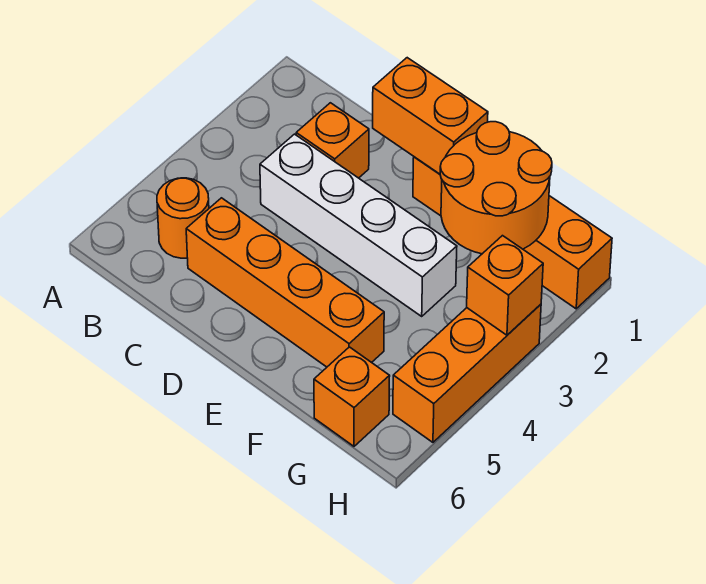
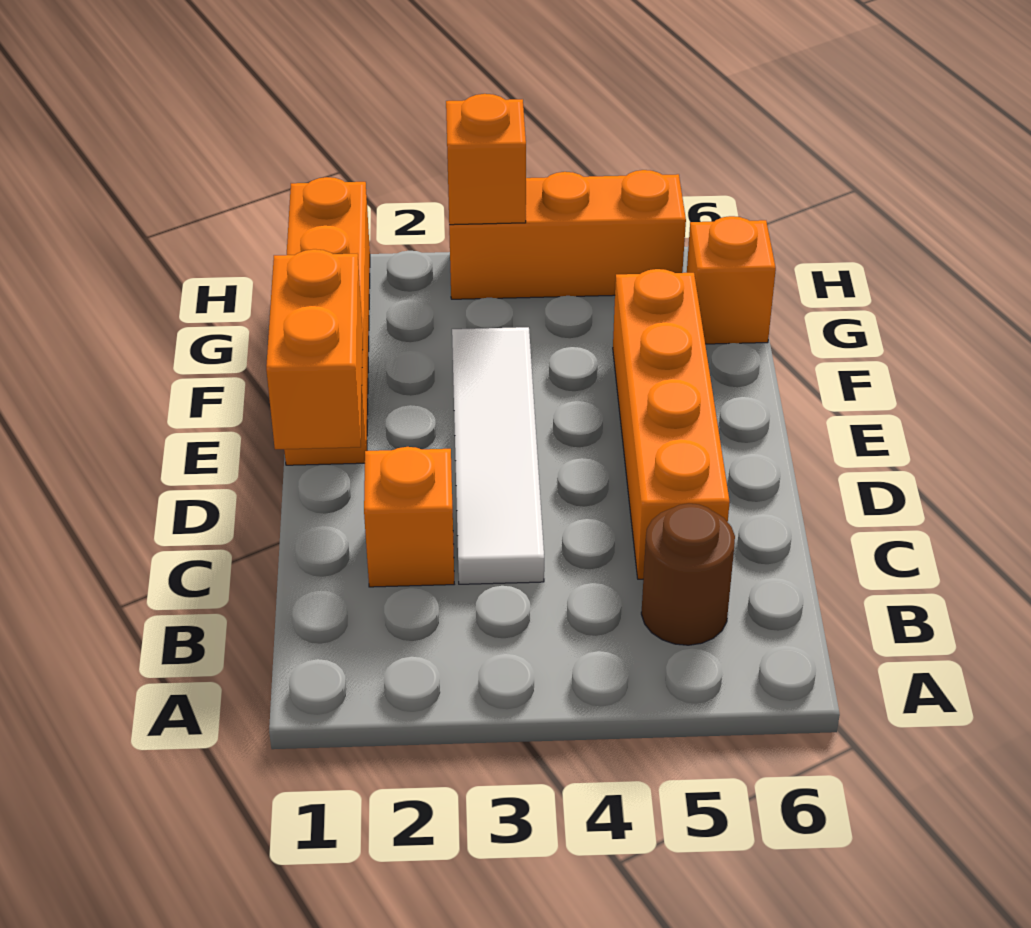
orange round brick B5 level 1 -> brown round brick B5 level 1
white brick C3:F3 level 1 -> white tile C3:F3 level 1
orange round brick F1:G2 level 2 -> none

